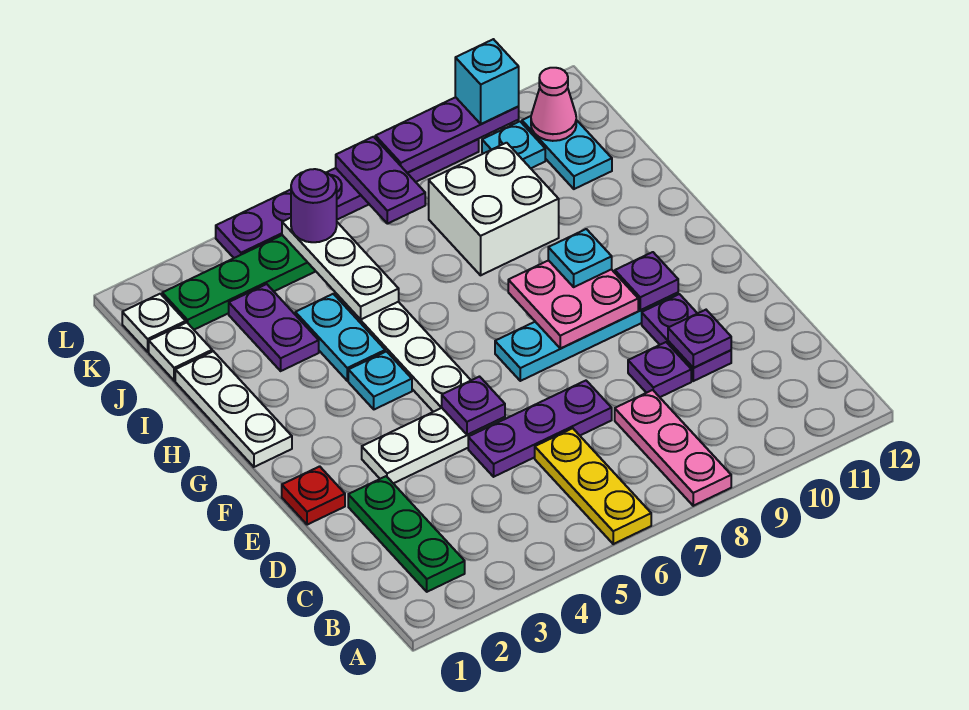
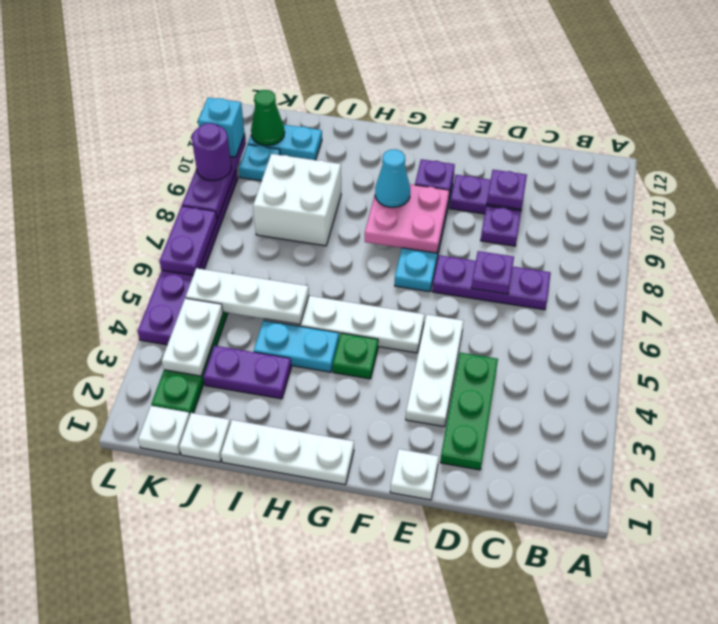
yellow plate A6:C6 level 1 -> none
pink plate A8:C8 level 1 -> none
green plate B2:D2 level 1 -> green plate D2:D4 level 1
purple plate D5:D7 level 1 -> purple plate C7:E7 level 1
red plate E1 level 1 -> white plate E1 level 1
purple plate E5 level 2 -> purple plate D7 level 2
cyan plate G4 level 1 -> green plate G4 level 1
cyan plate G9 level 3 -> cyan cone G9 level 3
none -> white plate K3:K4 level 2
purple round brick K5 level 3 -> purple round brick L9 level 3
purple plate K7:L7 level 2 -> purple plate L6:L7 level 2
pink cone K11 level 2 -> green cone K11 level 2

